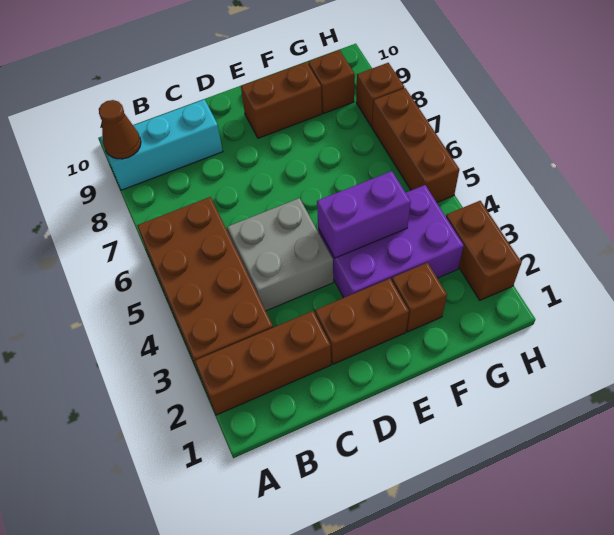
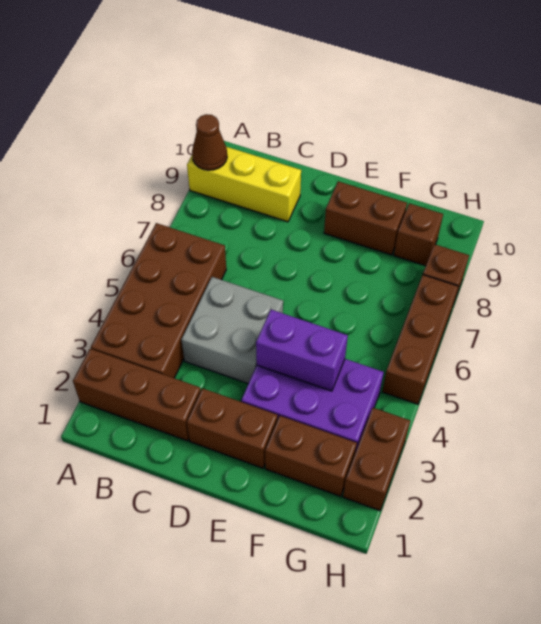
cyan brick A9:C9 level 1 -> yellow brick A9:C9 level 1
brown brick F2 level 1 -> brown brick F2:G2 level 1

